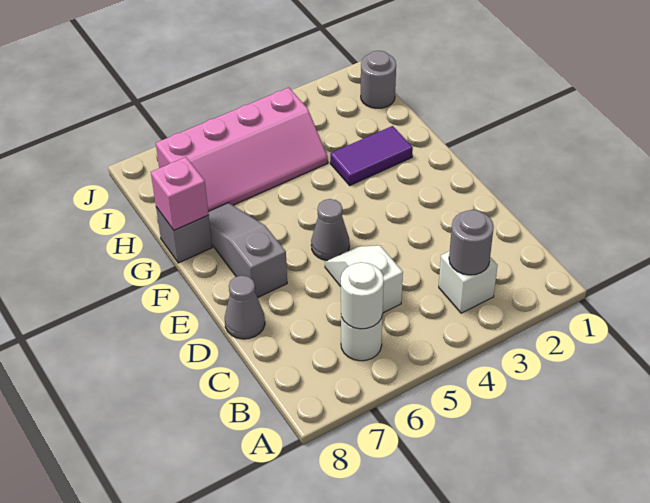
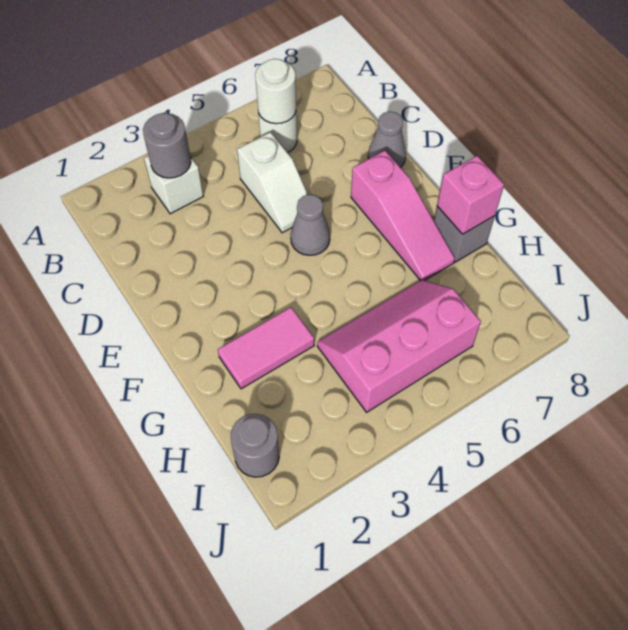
grey slope E7:G7 level 1 top E -> pink slope E7:G7 level 1 top E
purple tile G2:G3 level 1 -> pink tile G2:G3 level 1
pink slope H4:I7 level 1 top I -> pink slope H4:I6 level 1 top I

